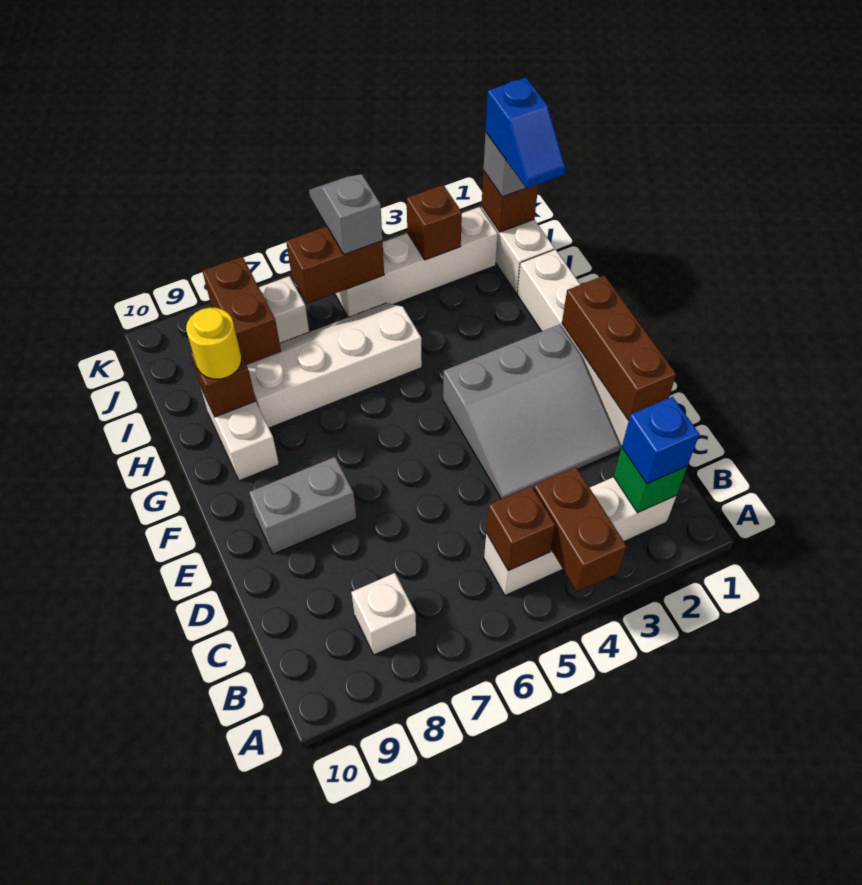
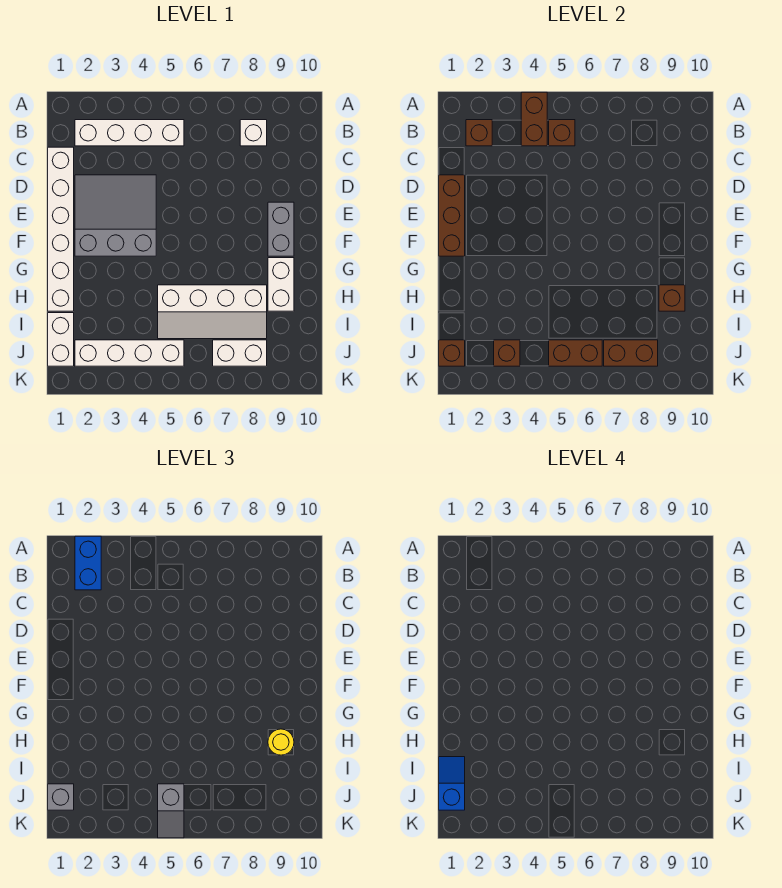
green brick B2 level 2 -> brown brick B2 level 2
blue brick B2 level 3 -> blue brick A2:B2 level 3
grey brick E8:E9 level 1 -> grey brick E9:F9 level 1
brown brick I8:J8 level 2 -> brown brick J7:J8 level 2

